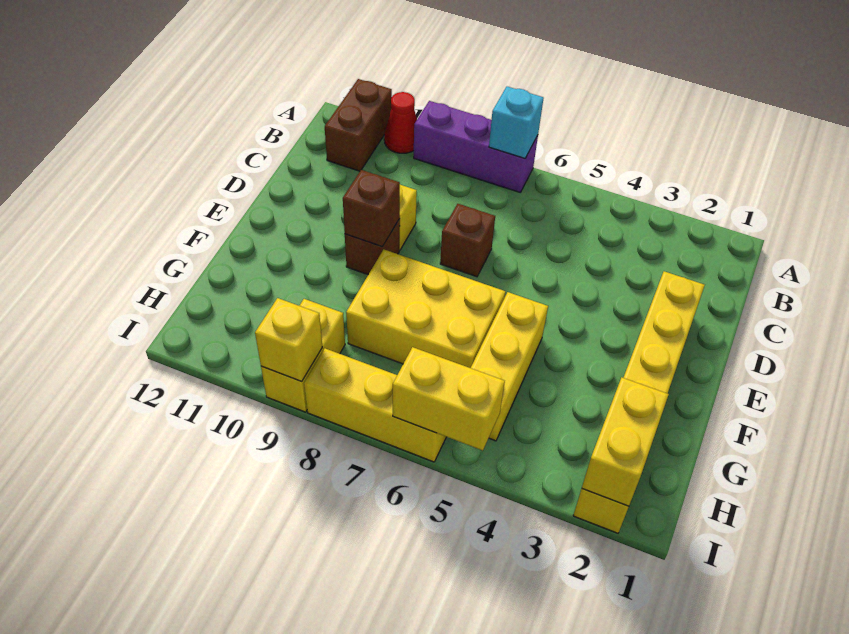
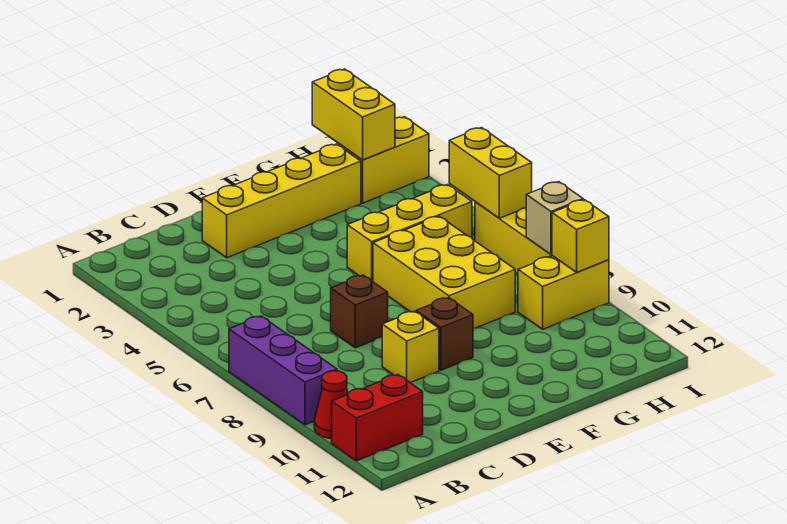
cyan brick A7 level 2 -> none
brown brick A11:B11 level 1 -> red brick A11:B11 level 1
brown brick E9 level 2 -> none
yellow brick H2:I2 level 2 -> yellow brick H1:H2 level 2
none -> tan brick I8 level 2

